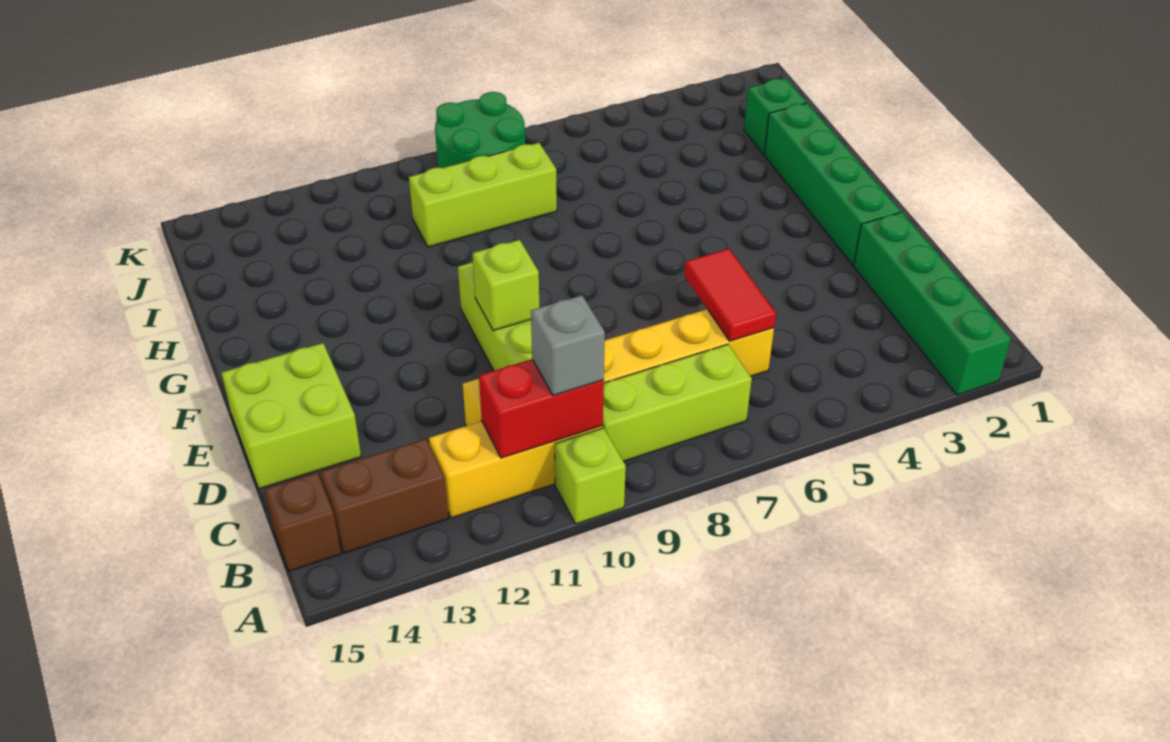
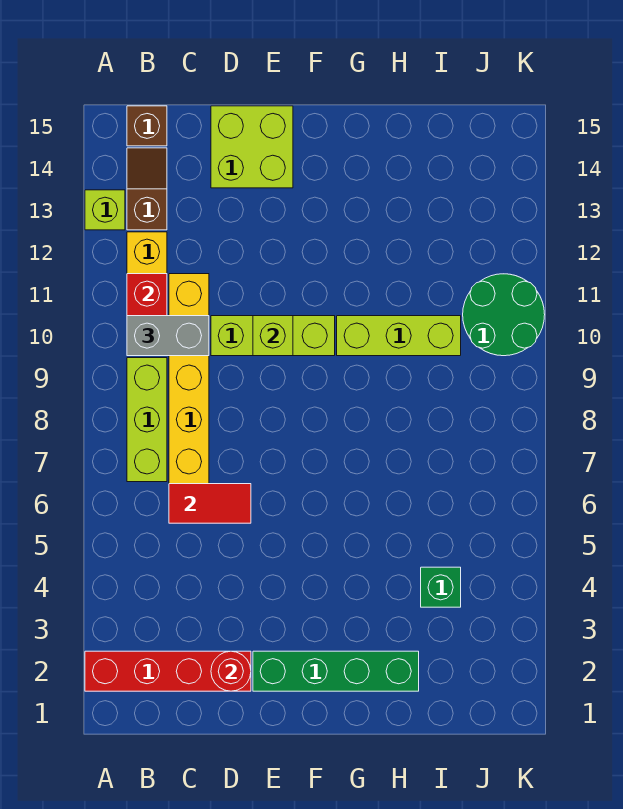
green brick A2:D2 level 1 -> red brick A2:D2 level 1
lime brick A10 level 1 -> lime brick A13 level 1
grey brick B10 level 3 -> grey brick B10:C10 level 3
brown brick B13:B14 level 1 -> brown slope B13:B14 level 1 top 13
none -> red round brick D2 level 2
green brick I2 level 1 -> green brick I4 level 1
lime brick I8:I10 level 1 -> lime brick G10:I10 level 1
green round brick J8:K9 level 1 -> green round brick J10:K11 level 1

